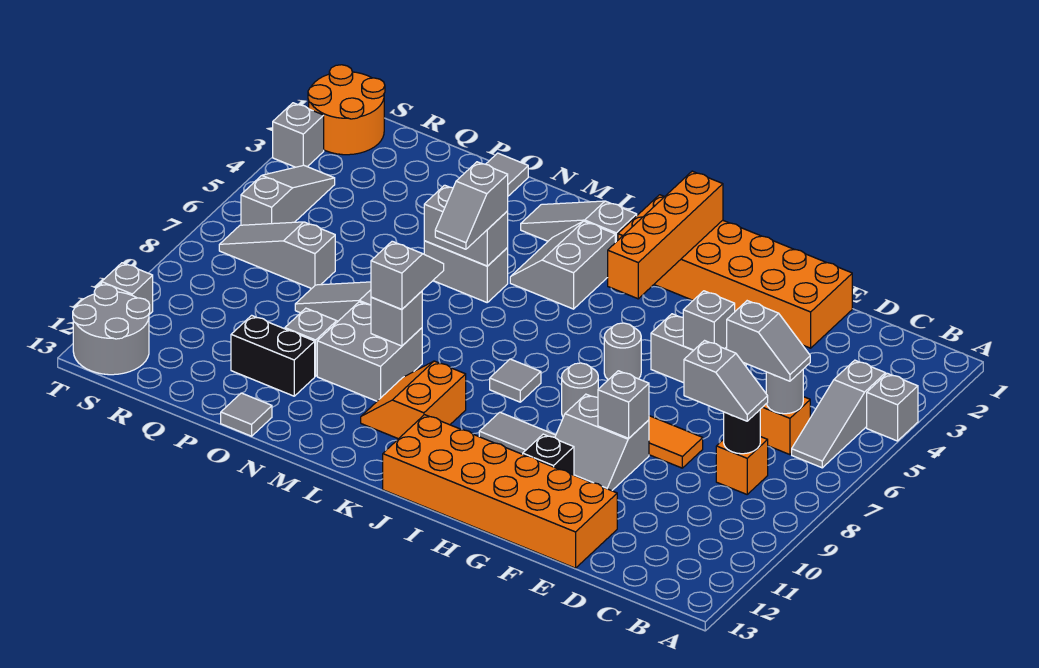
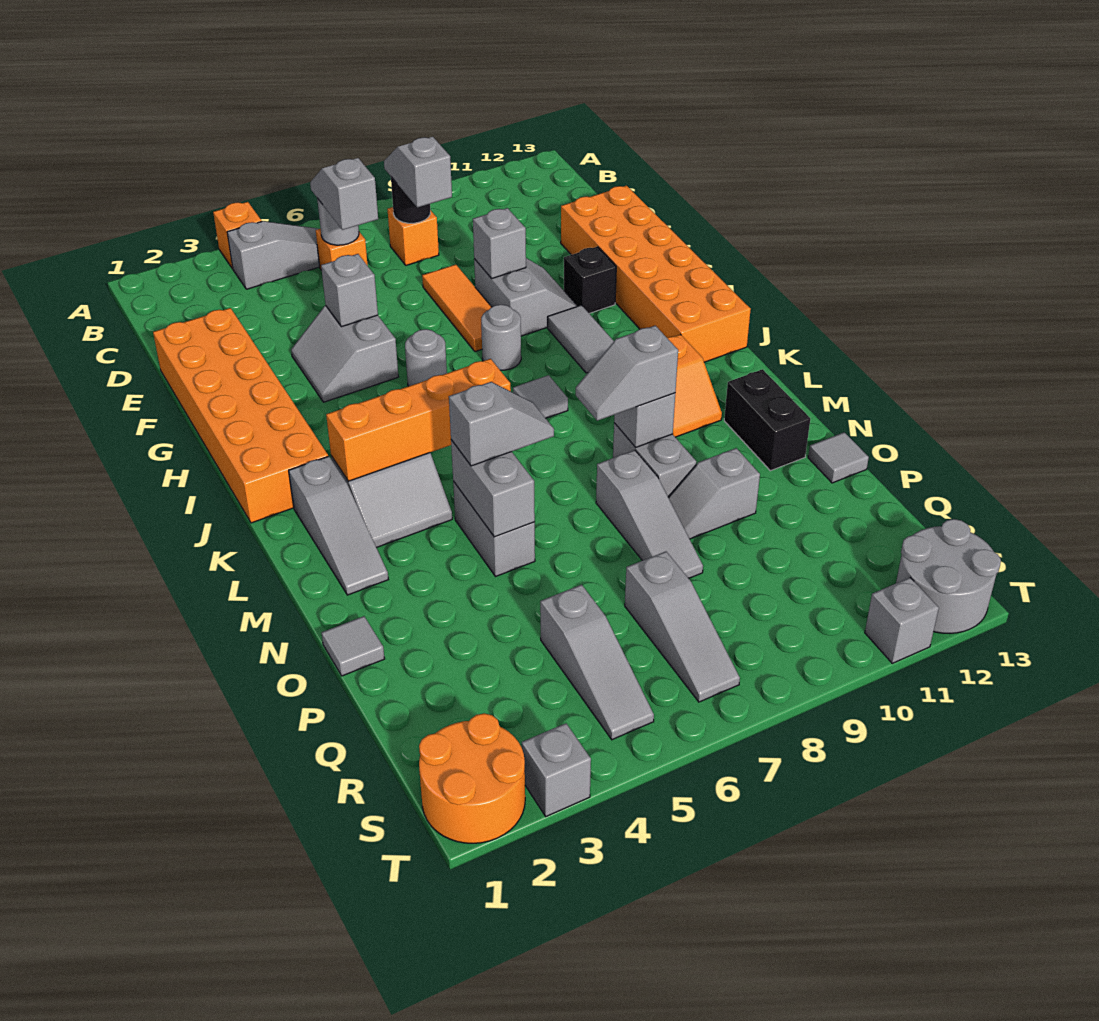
grey brick A4 level 1 -> orange brick A4 level 1
orange brick I1:I4 level 2 -> orange brick K3:K6 level 2
grey brick M9:N10 level 1 -> grey brick M9:N9 level 1
black brick O11:P11 level 1 -> black brick M12:N12 level 1
grey slope S4:S6 level 1 top 6 -> grey slope Q5:S5 level 1 top Q

